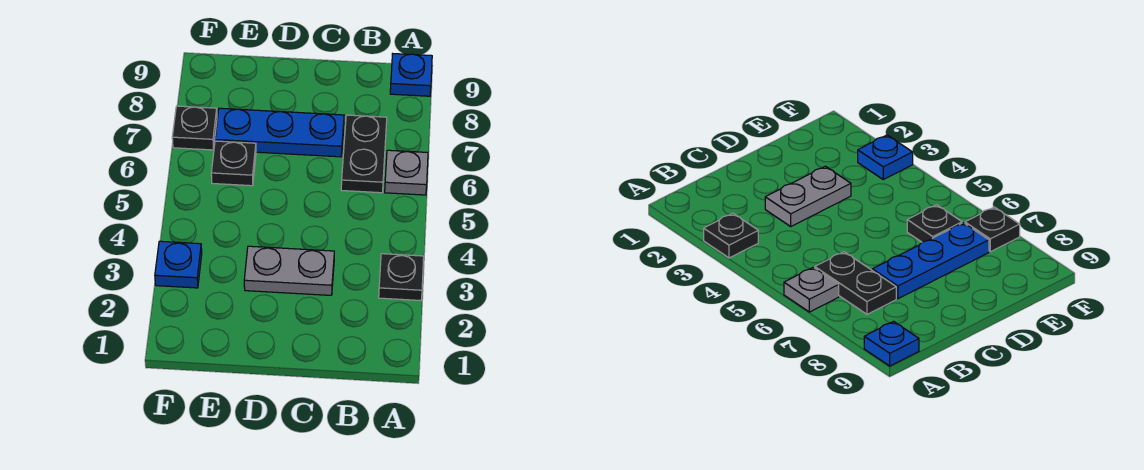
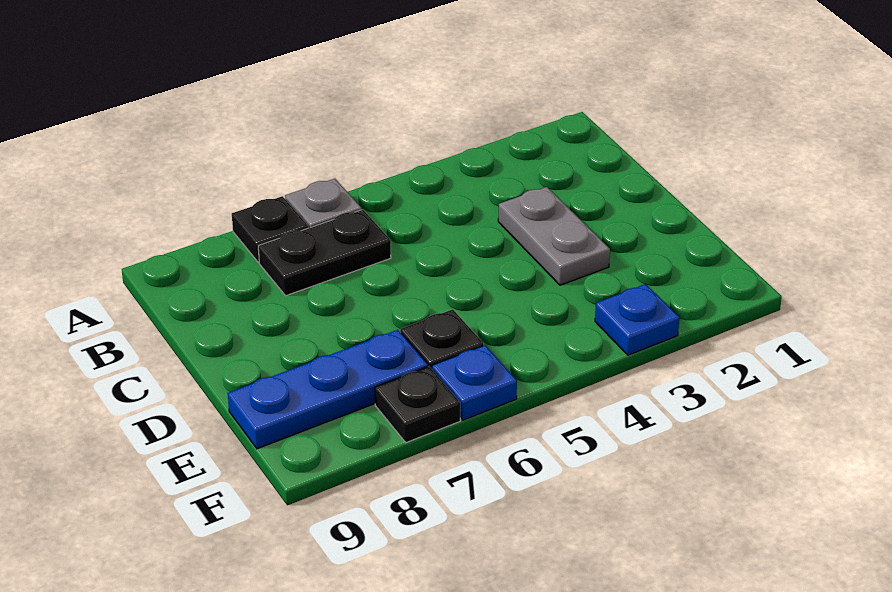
black plate A3 level 1 -> black plate A7 level 1
blue plate A9 level 1 -> blue plate F6 level 1
blue plate C7:E7 level 1 -> blue plate E7:E9 level 1

